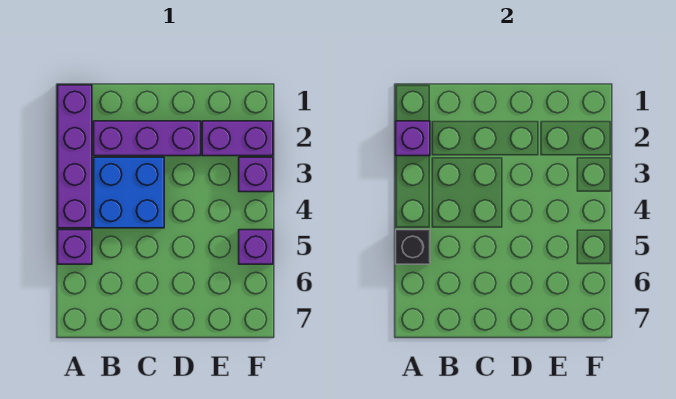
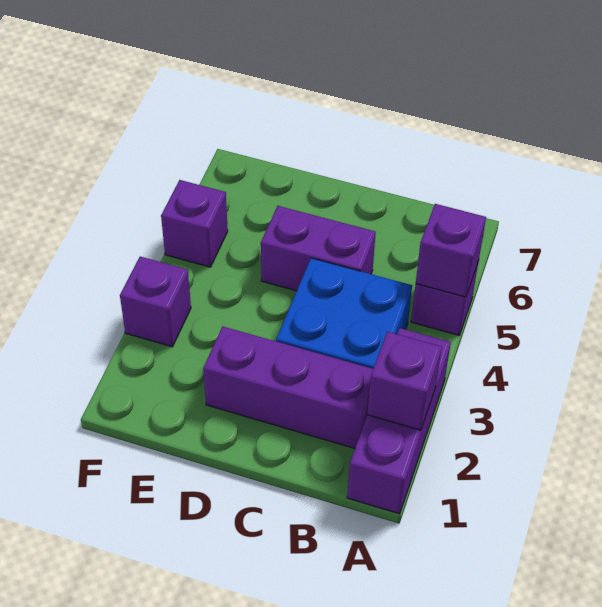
purple brick A1:A4 level 1 -> purple brick A1:A3 level 1
black brick A5 level 2 -> purple brick A5 level 2
purple brick E2:F2 level 1 -> purple brick C5:D5 level 1

